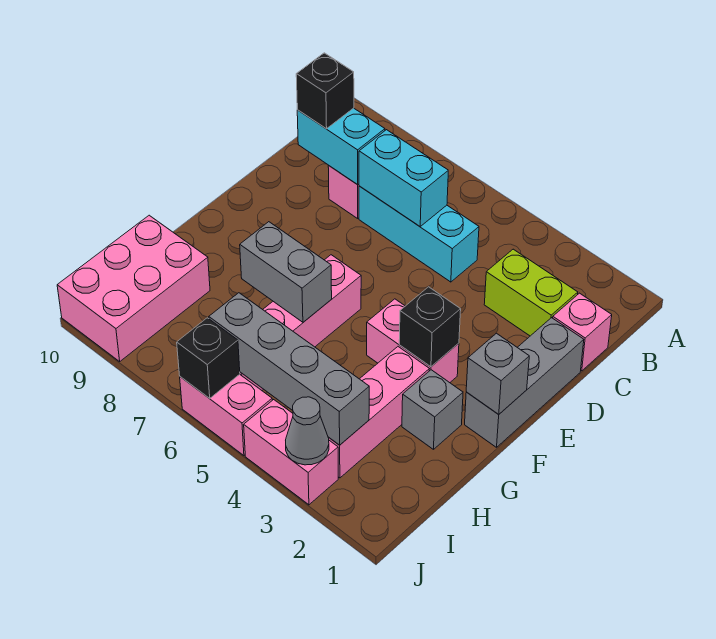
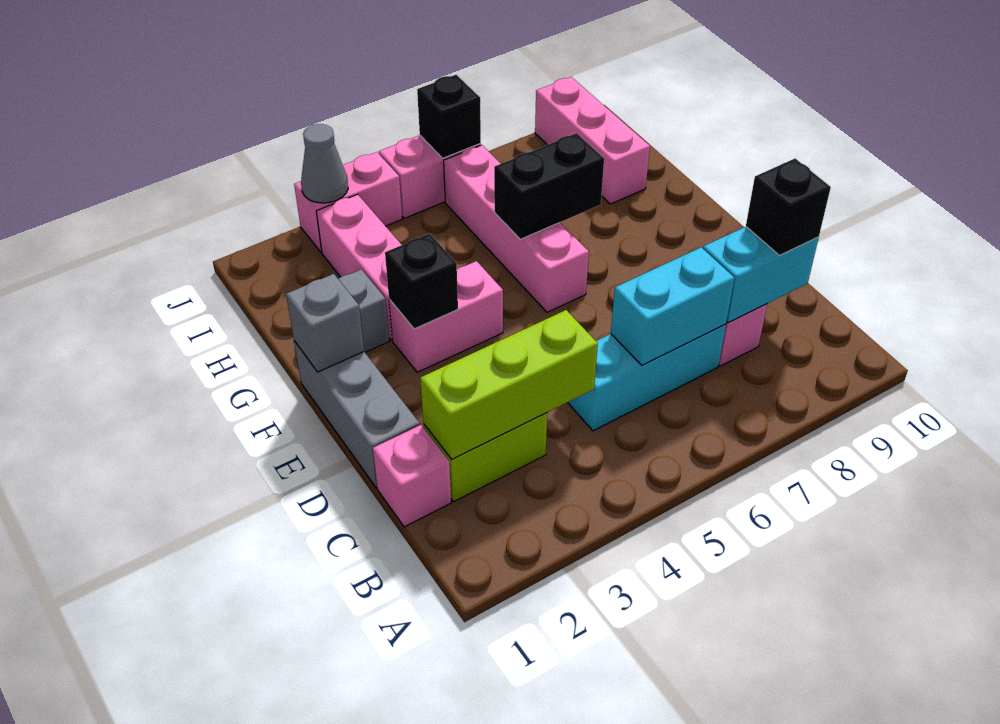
none -> lime brick C2:C4 level 2
grey brick G6:G7 level 2 -> black brick G6:G7 level 2
pink brick H9:J10 level 1 -> pink brick H9:J9 level 1
grey brick I3:I6 level 2 -> none

